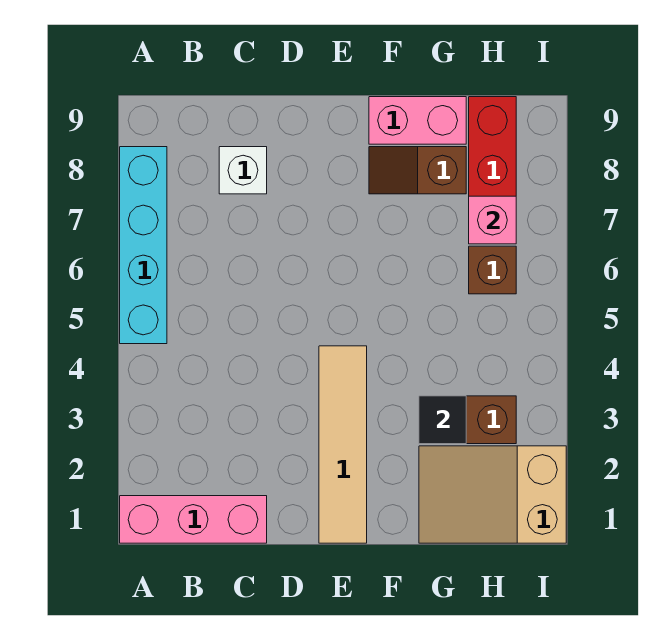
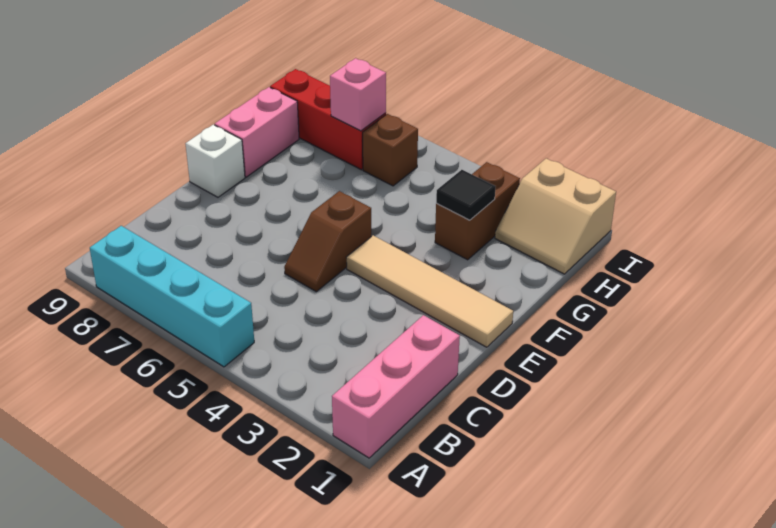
white brick C8 level 1 -> white brick E9 level 1
brown slope F8:G8 level 1 top G -> brown slope D5:E5 level 1 top E
tan slope G1:I2 level 1 top I -> tan slope H1:I2 level 1 top I

